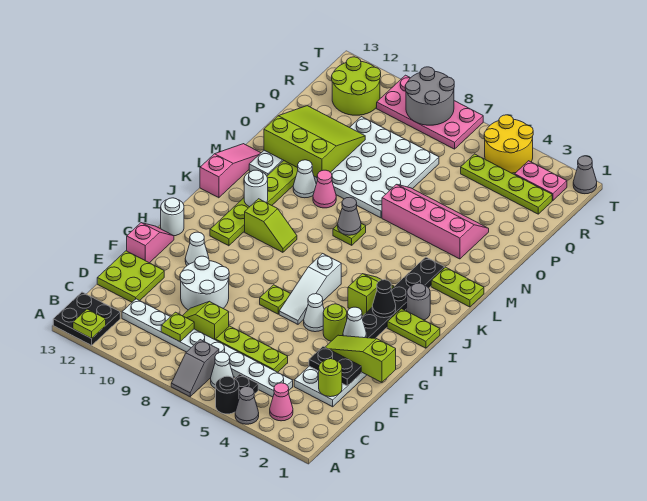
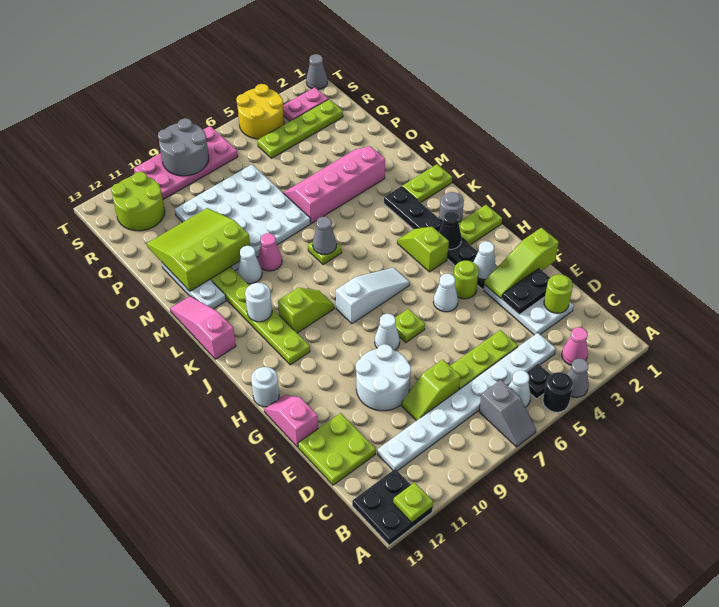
lime plate C9 level 2 -> none
white slope G6:I6 level 1 top I -> white slope I6:I8 level 1 top 8
white cone G11 level 1 -> white cone G8 level 1

